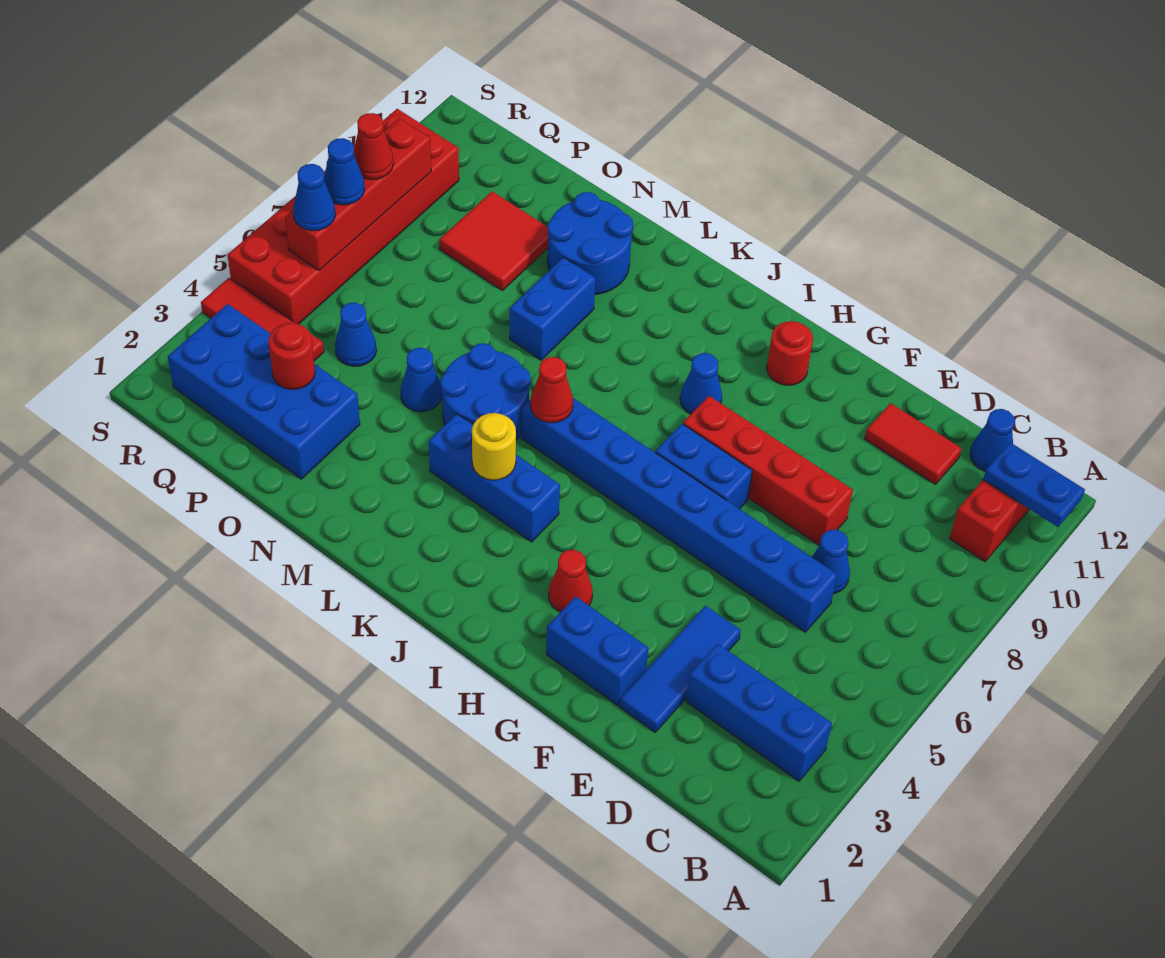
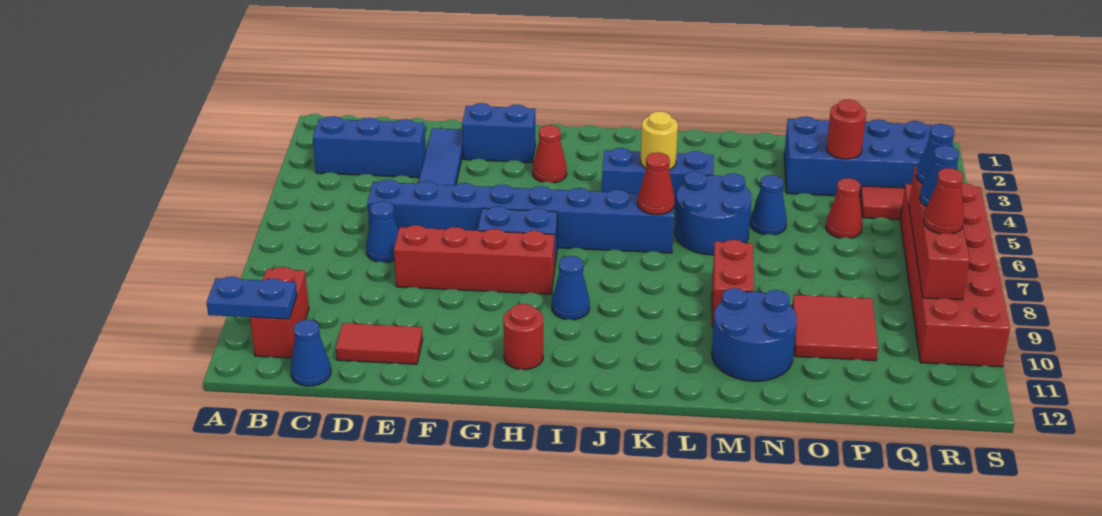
blue brick M8:M9 level 1 -> red brick M8:M9 level 1
blue cone P5 level 1 -> red cone P5 level 1

